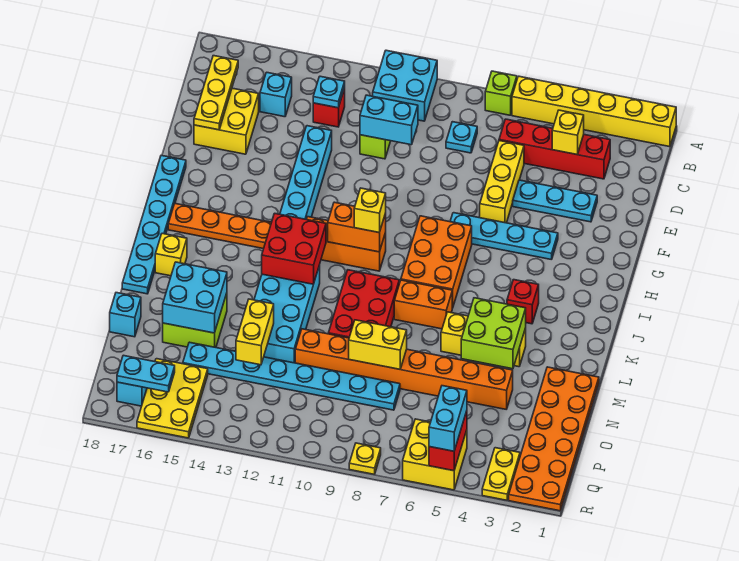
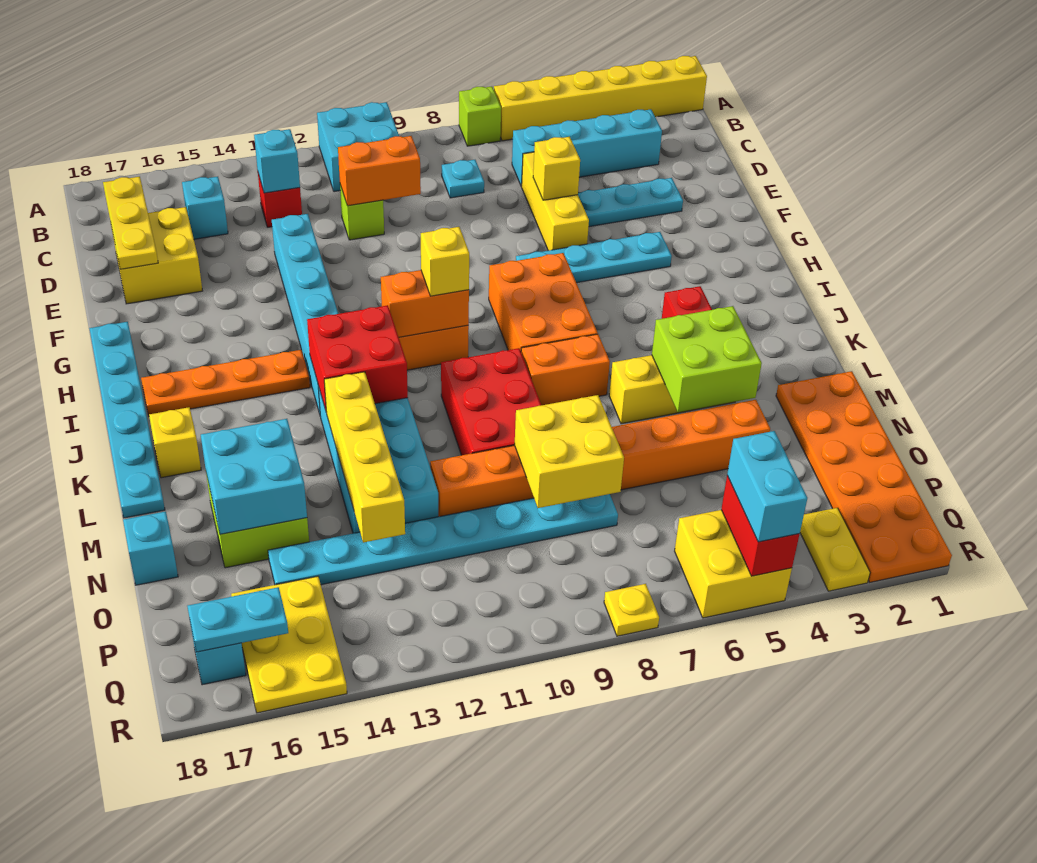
red brick C3:C6 level 1 -> cyan brick C3:C6 level 1
yellow brick C4 level 2 -> yellow brick E6 level 2
cyan plate C13 level 2 -> cyan brick C13 level 2
cyan brick D10:D11 level 2 -> orange brick D10:D11 level 2
yellow brick N8:N9 level 2 -> yellow brick N8:O9 level 2
yellow brick N13:O13 level 2 -> yellow brick L13:O13 level 2

